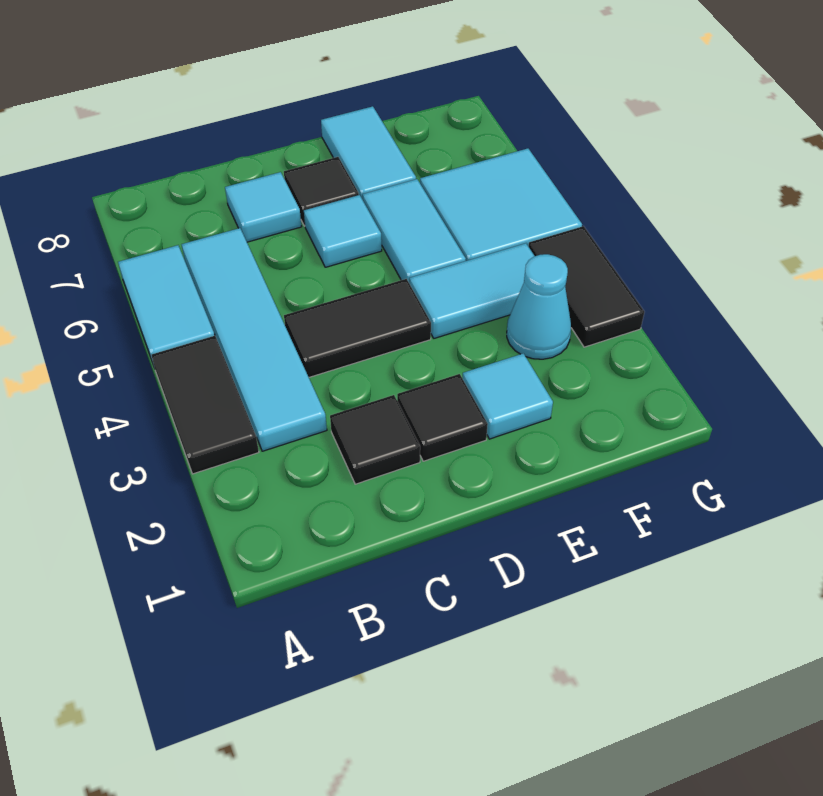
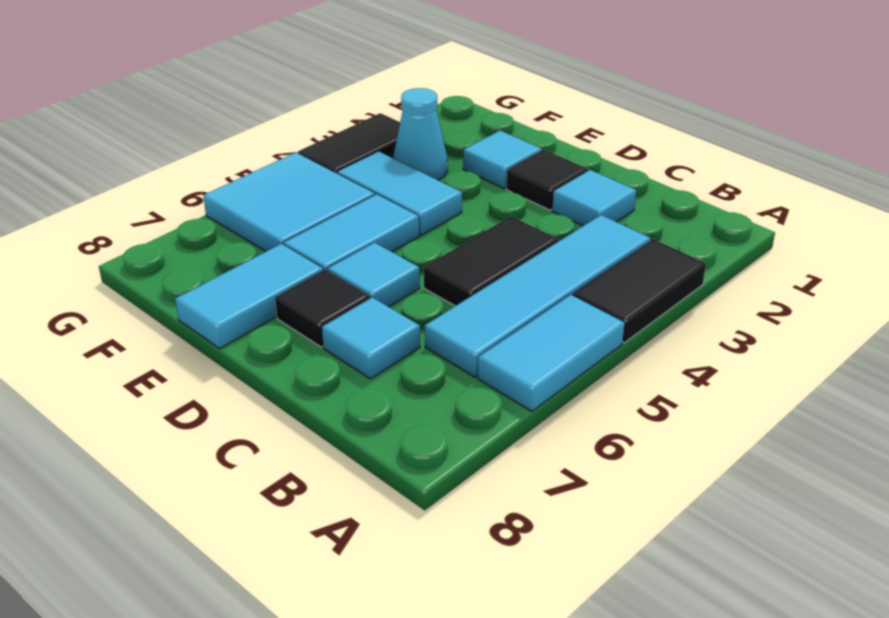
black tile C2 level 1 -> cyan tile C2 level 1
black tile C4:D4 level 1 -> black tile C4:C5 level 1

